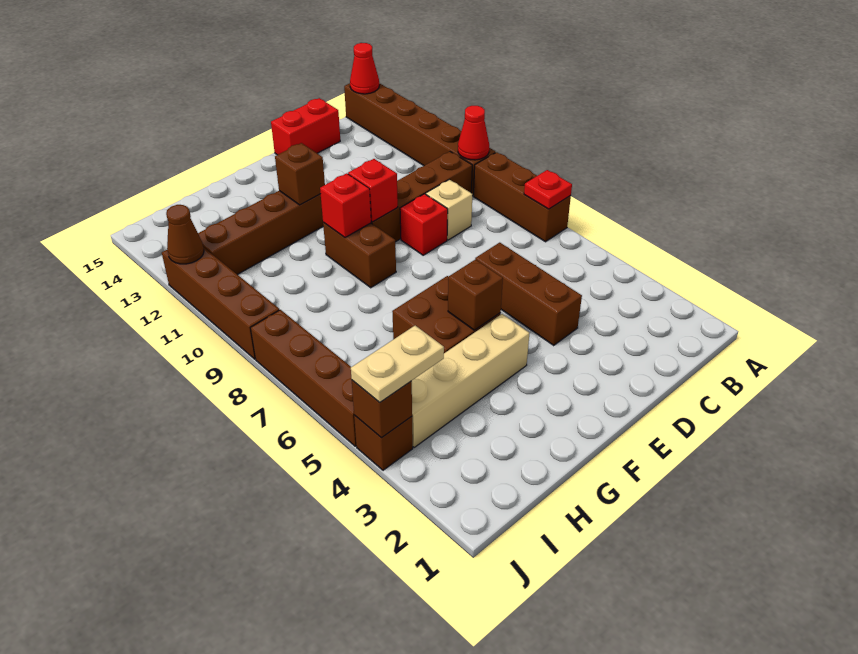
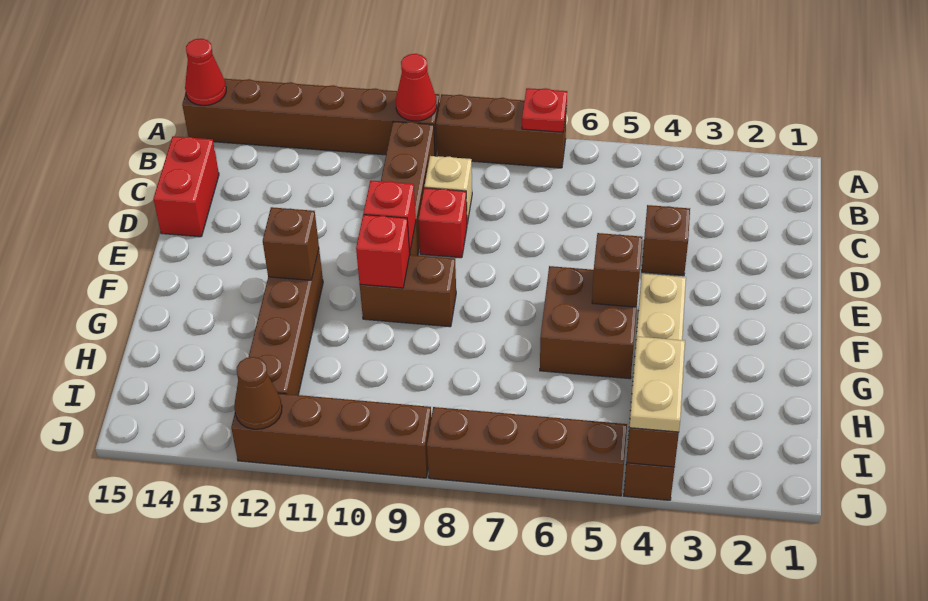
brown brick D4:D6 level 1 -> brown brick D4 level 1

